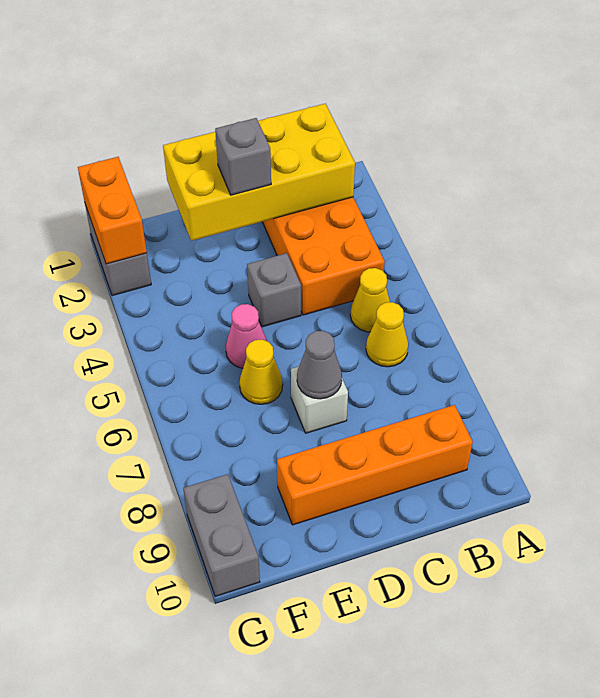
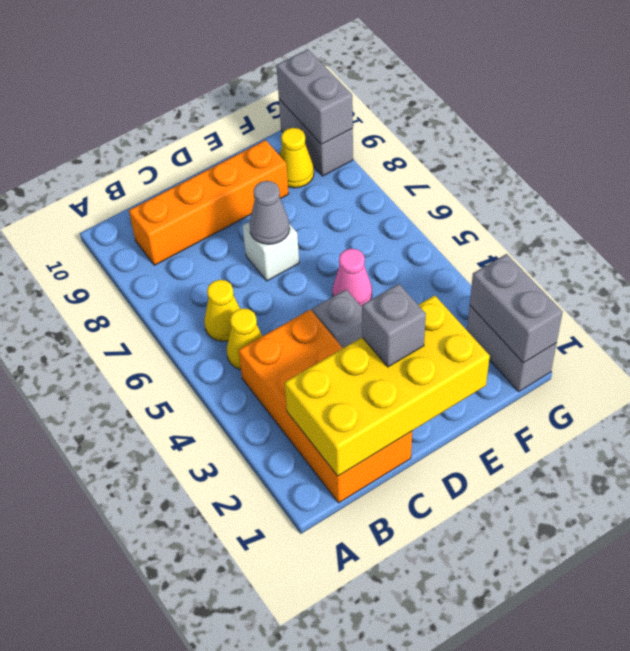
yellow cone E6 level 1 -> yellow cone F9 level 1
orange brick G1:G2 level 2 -> grey brick G1:G2 level 2
none -> grey brick G9:G10 level 2

